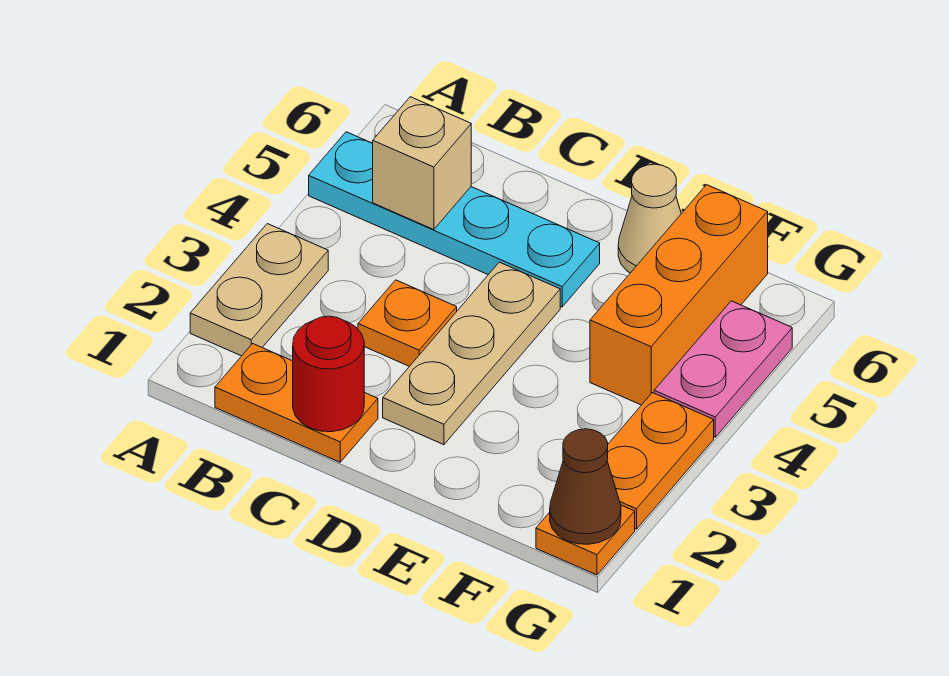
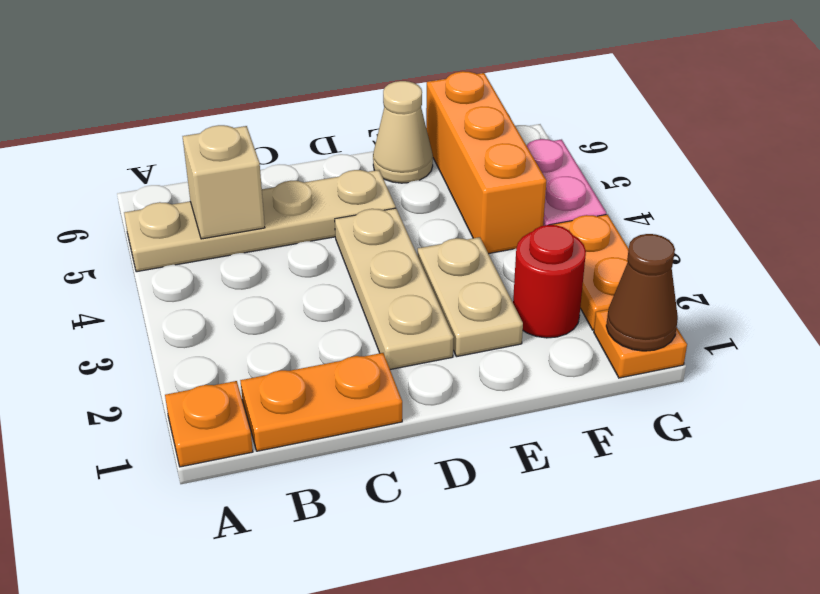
tan plate A2:A3 level 1 -> tan plate E2:E3 level 1
cyan plate A5:D5 level 1 -> tan plate A5:D5 level 1
red round brick C1 level 2 -> red round brick F2 level 1
orange plate C3 level 1 -> orange plate A1 level 1

